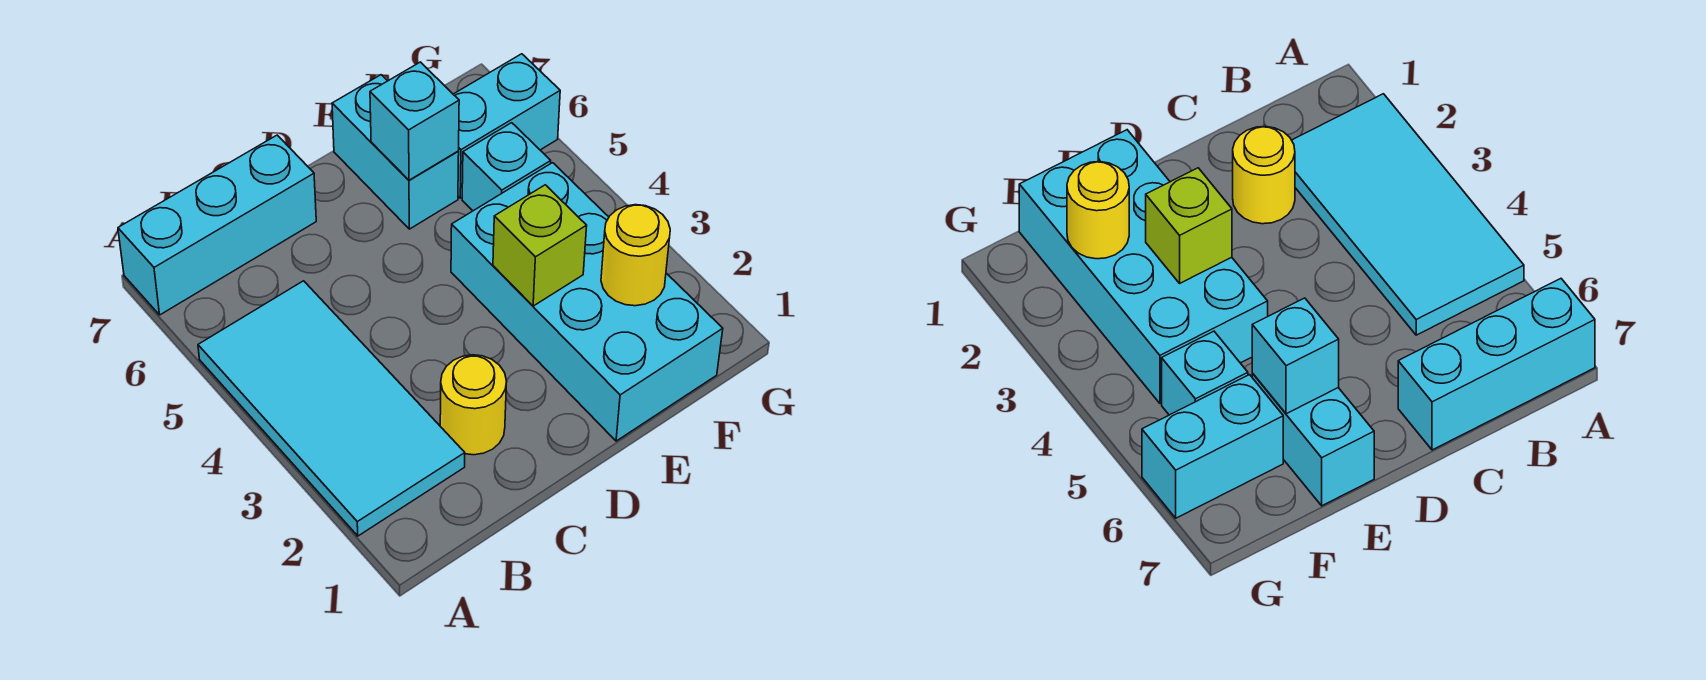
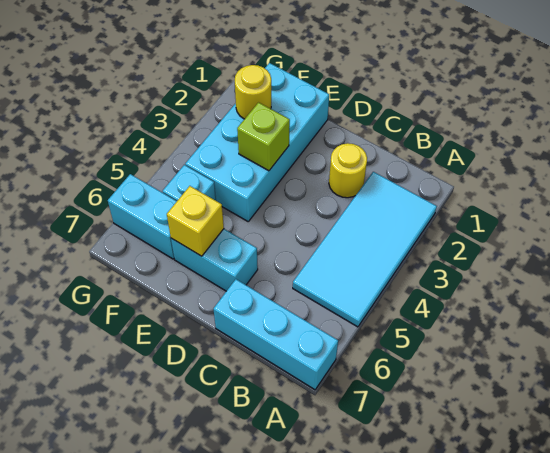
cyan brick E6:E7 level 1 -> cyan brick D6:E6 level 1
cyan brick E6 level 2 -> yellow brick E6 level 2

